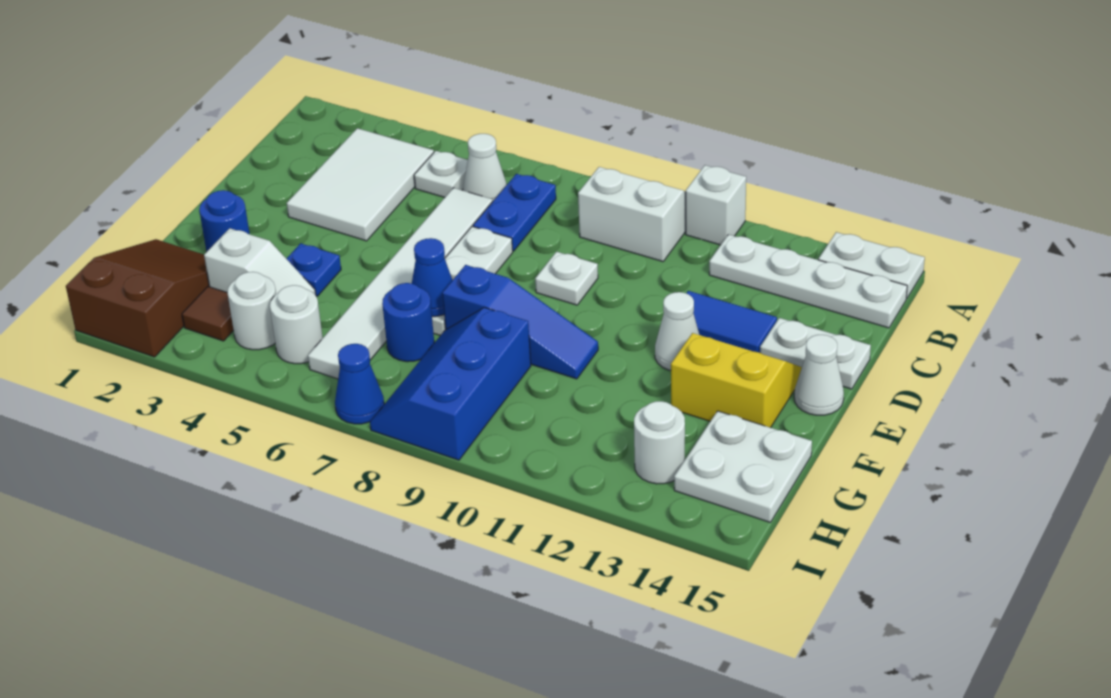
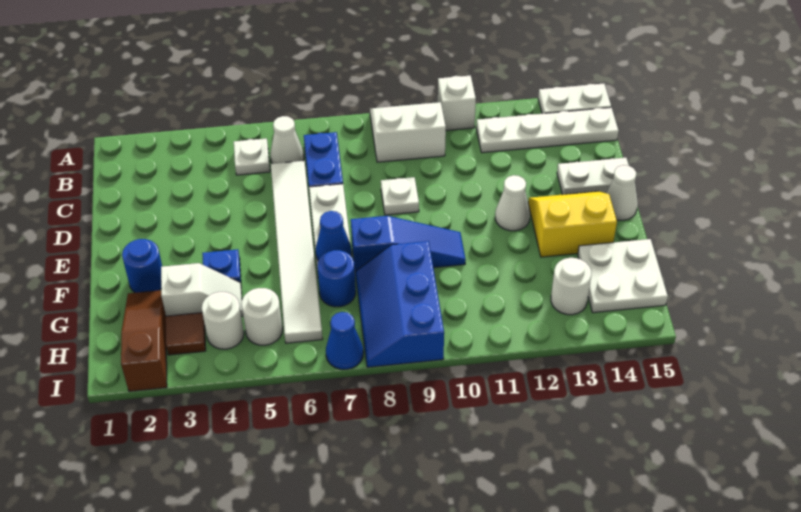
white tile B3:D4 level 1 -> none
blue tile D12:D13 level 1 -> none
brown slope G1:I2 level 1 top I -> brown slope G2:I2 level 1 top I

